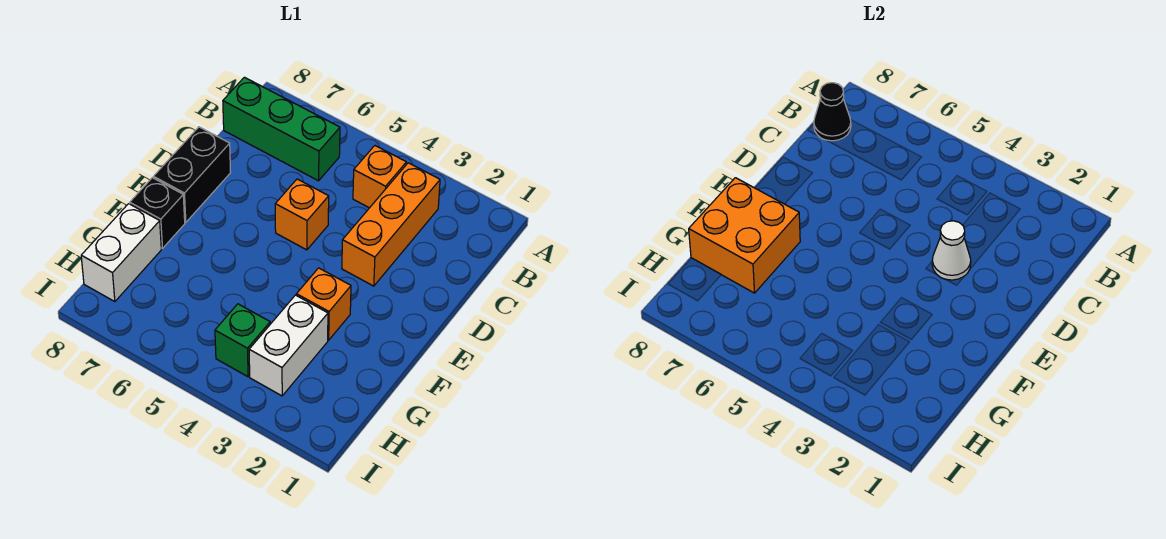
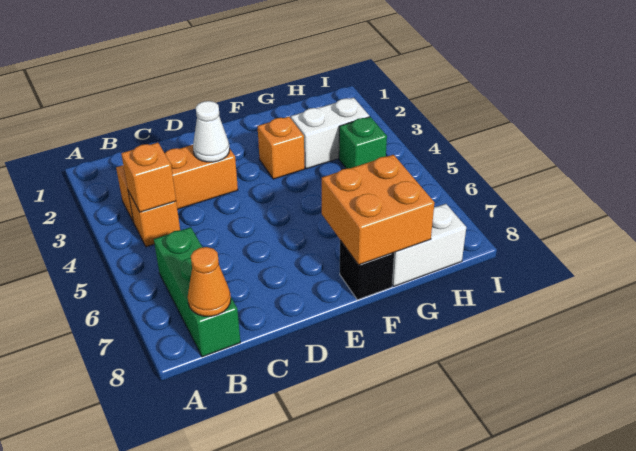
black cone B8 level 2 -> orange cone B8 level 2
orange brick D5 level 1 -> orange brick B4 level 2
black brick D8:E8 level 1 -> none

